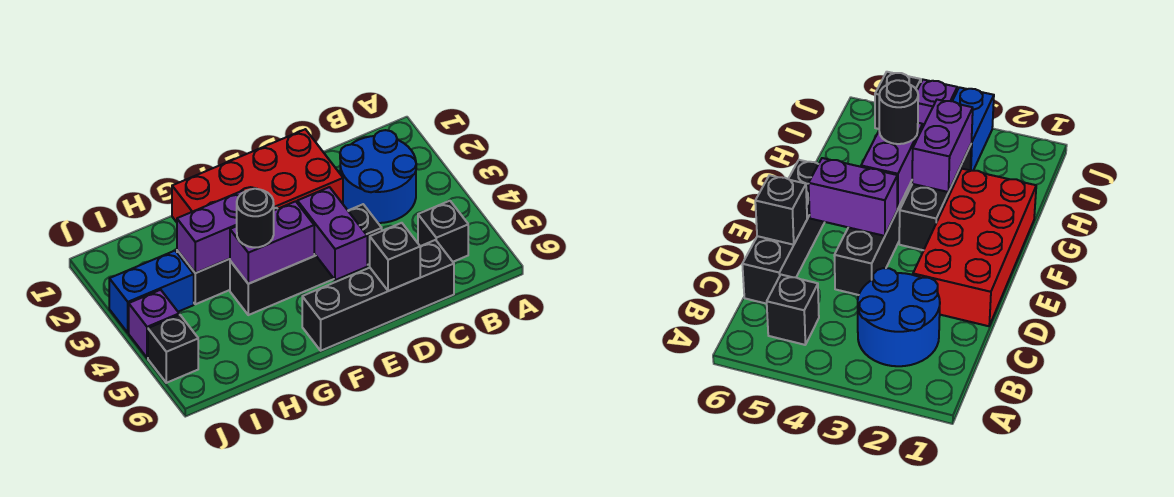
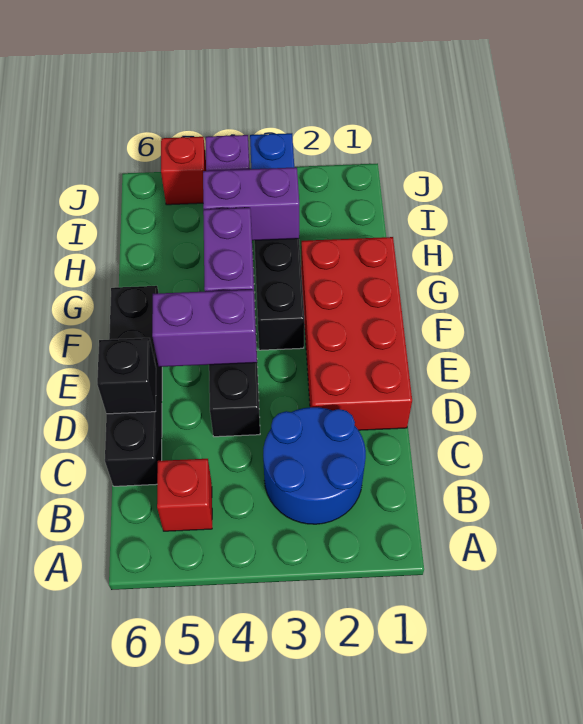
black brick B5 level 1 -> red brick B5 level 1
purple brick G3:H3 level 2 -> purple brick H3:H4 level 2
black round brick G4 level 3 -> none
black brick J5 level 1 -> red brick J5 level 1

